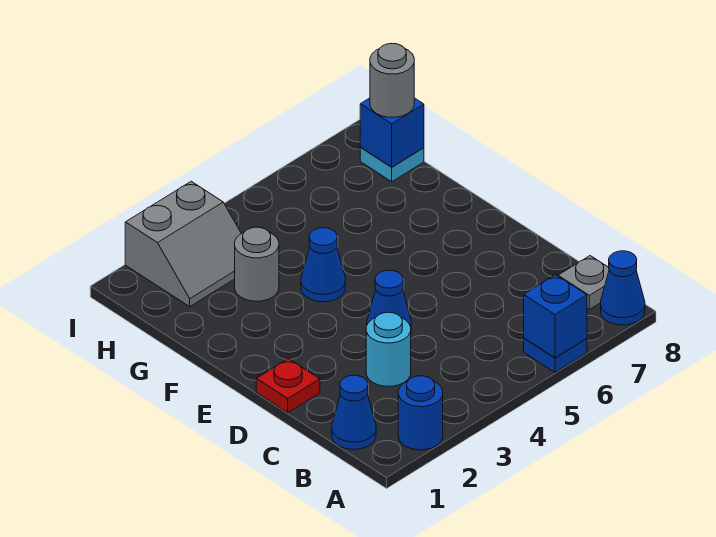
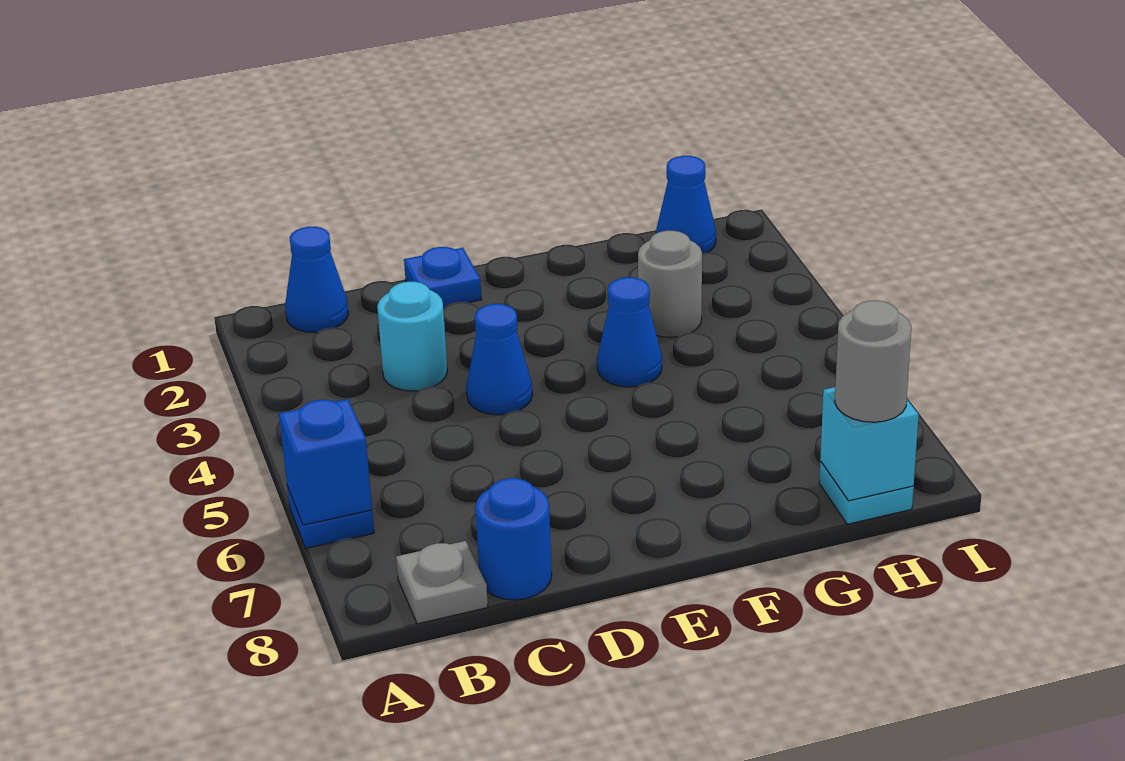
blue round brick A2 level 1 -> blue round brick C8 level 1
blue cone A8 level 1 -> blue cone H1 level 1
red plate D1 level 1 -> blue plate D1 level 1
grey slope H2:I3 level 1 top I -> none
blue brick H8 level 2 -> cyan brick H8 level 2

